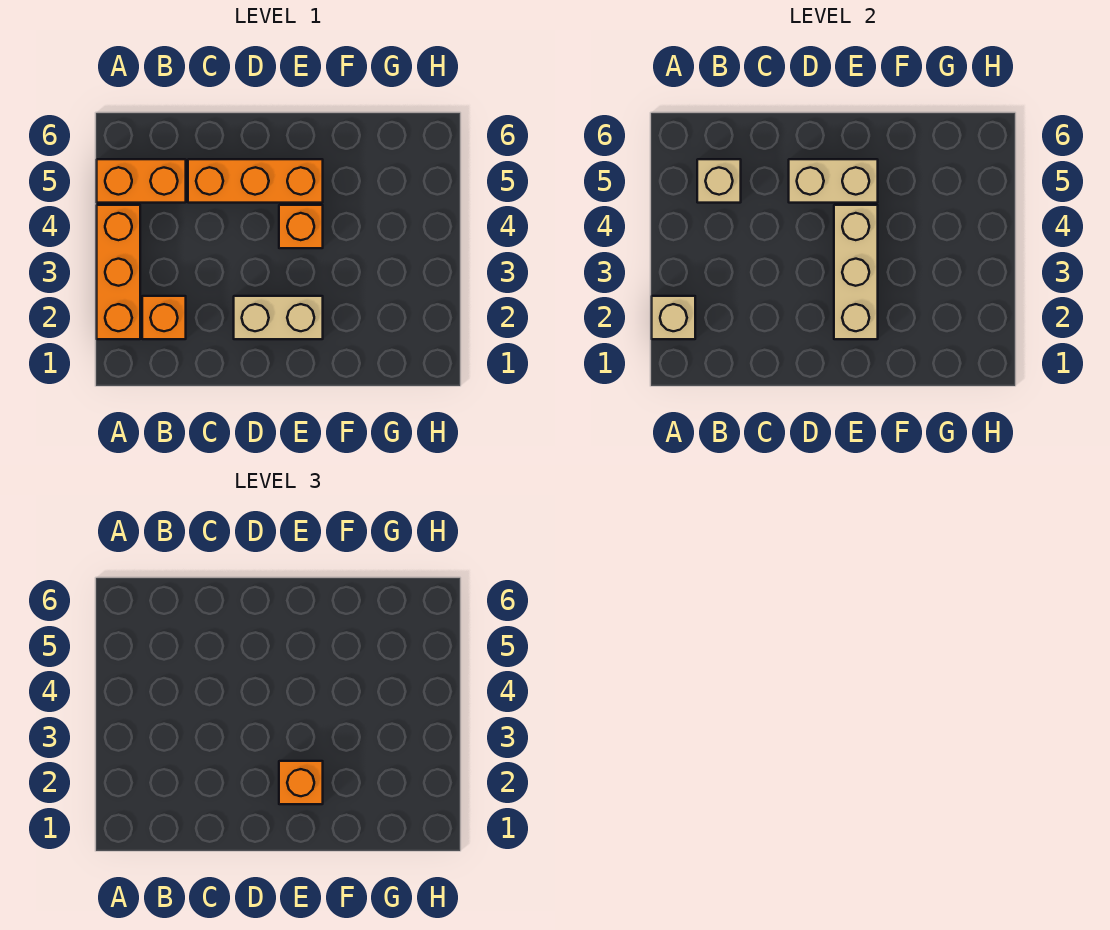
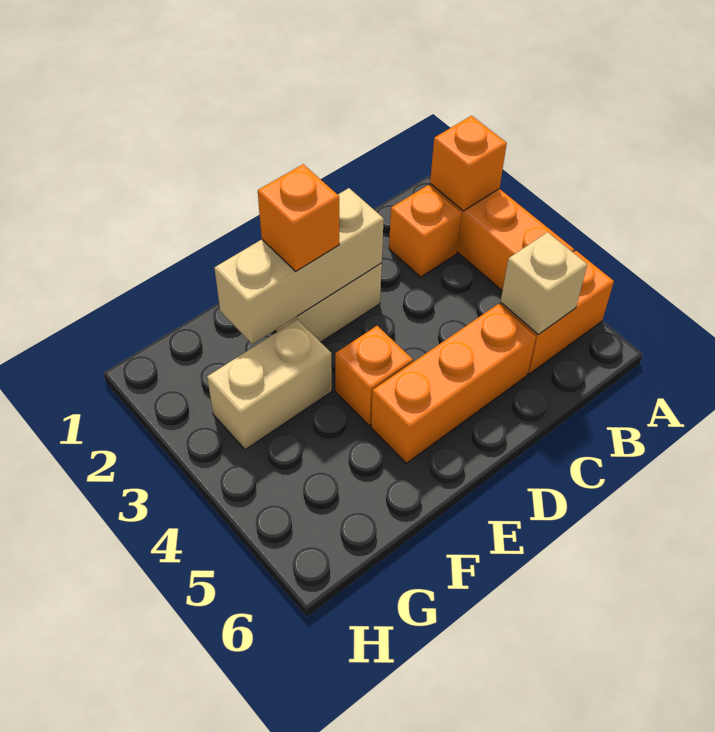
tan brick A2 level 2 -> orange brick A2 level 2
tan brick D5:E5 level 2 -> tan brick F3:G3 level 1
tan brick E2:E4 level 2 -> tan brick D2:F2 level 2

